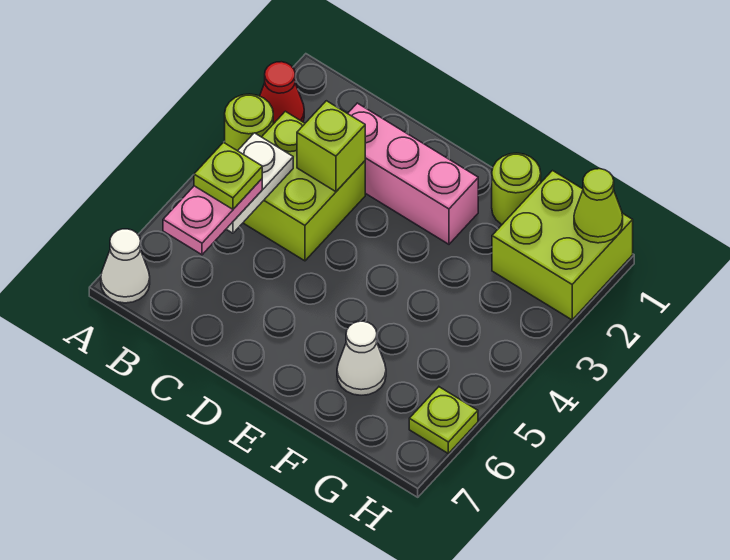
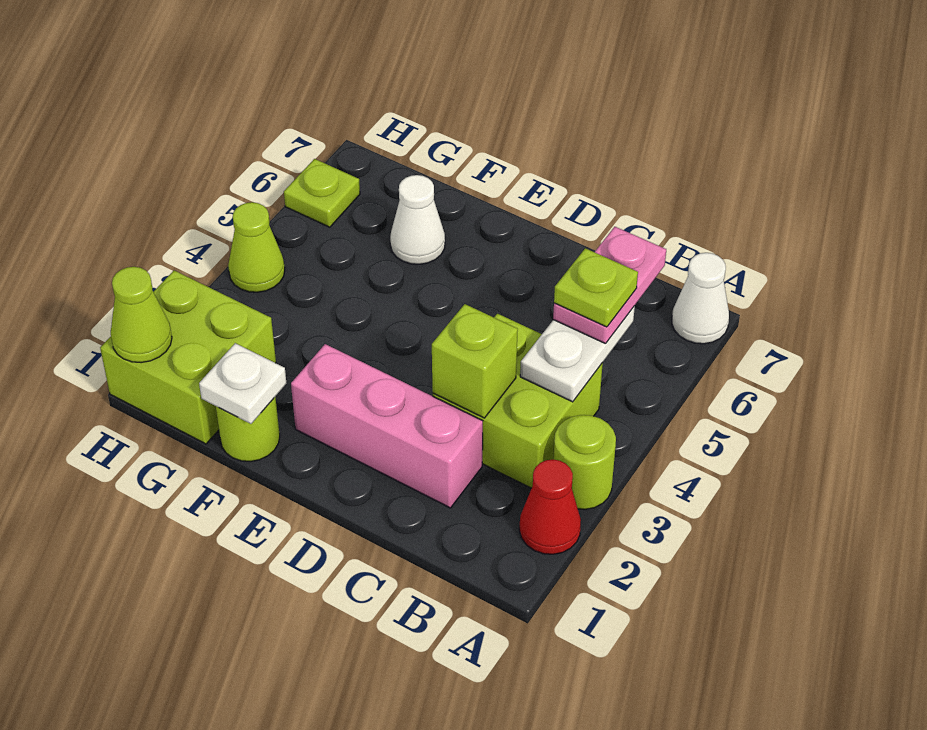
none -> white plate F1 level 2
none -> lime cone H4 level 1

